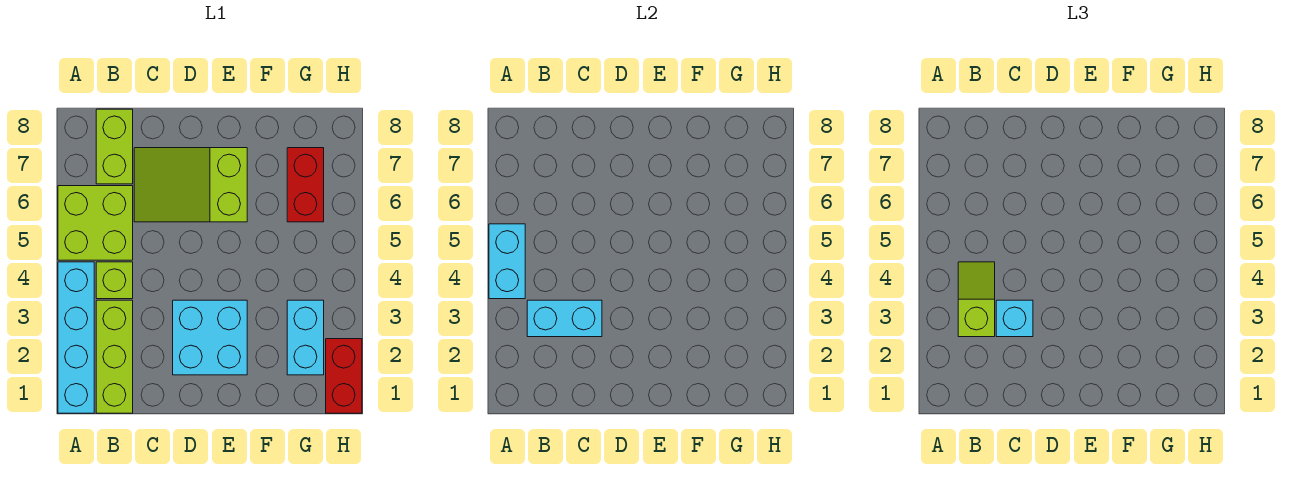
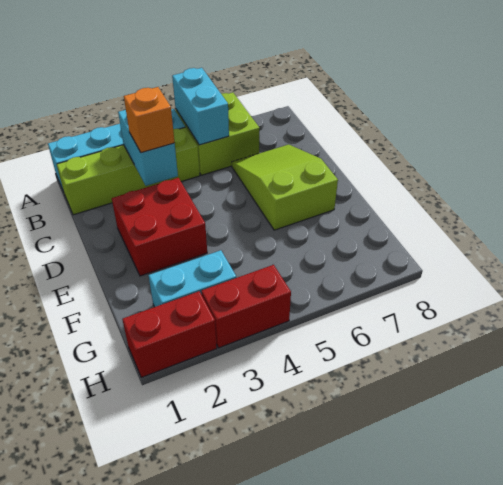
cyan brick A4:A5 level 2 -> cyan brick A5:B5 level 2
lime slope B3:B4 level 3 top 3 -> none
lime brick B7:B8 level 1 -> none
cyan brick C3 level 3 -> orange brick C3 level 3
cyan brick D2:E3 level 1 -> red brick D2:E3 level 1
red brick G6:G7 level 1 -> red brick H3:H4 level 1

